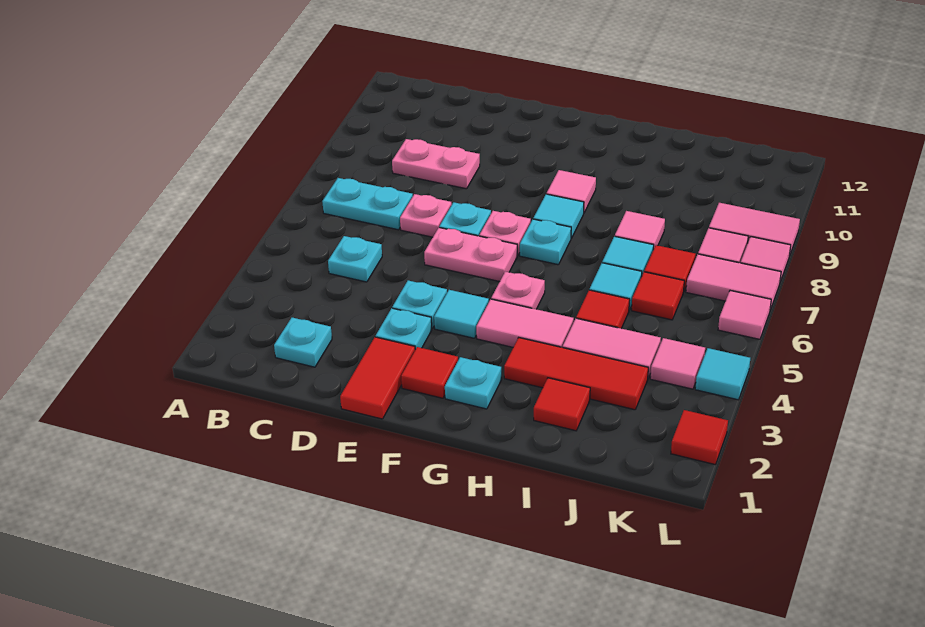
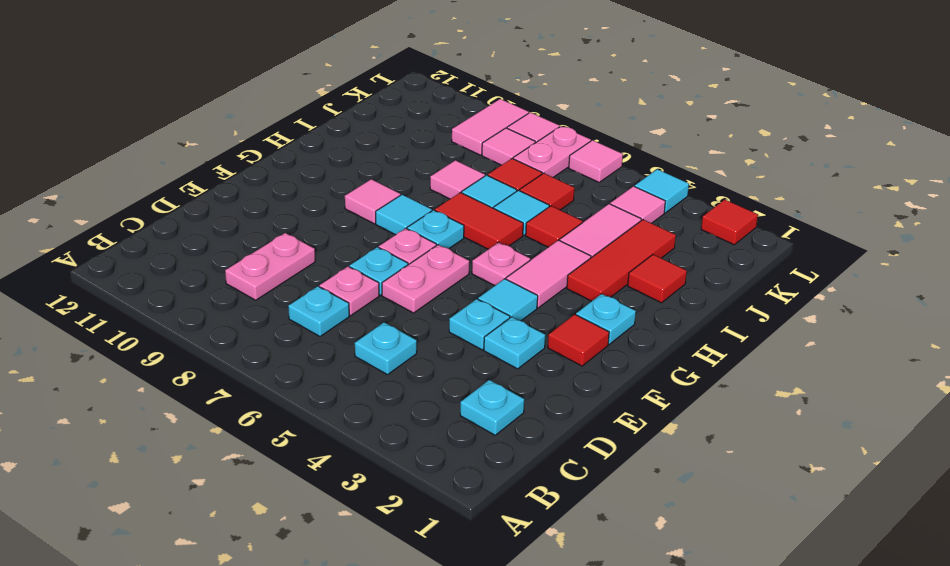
cyan plate B7:C7 level 1 -> cyan plate C7 level 1
red tile E1:E2 level 1 -> red tile H6:H7 level 1
pink tile K7:L7 level 1 -> pink plate K7:L7 level 1

